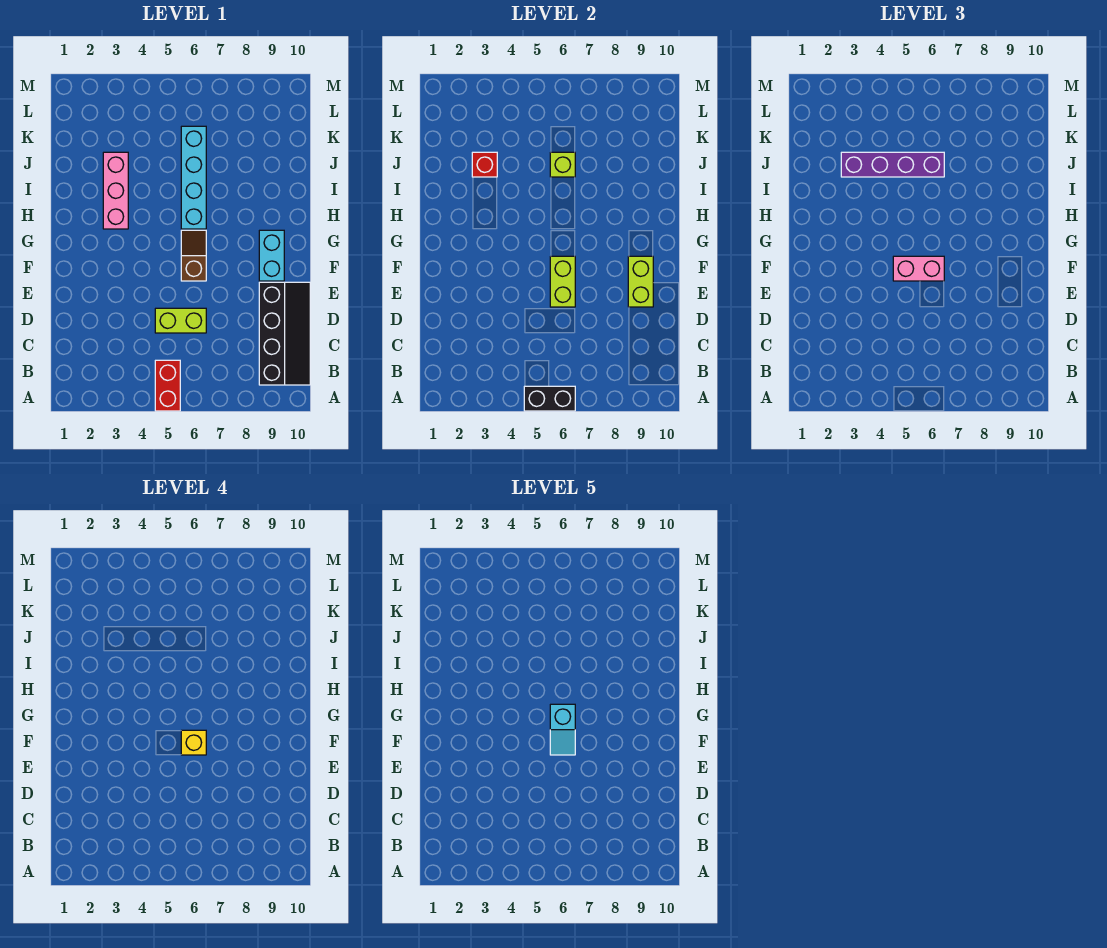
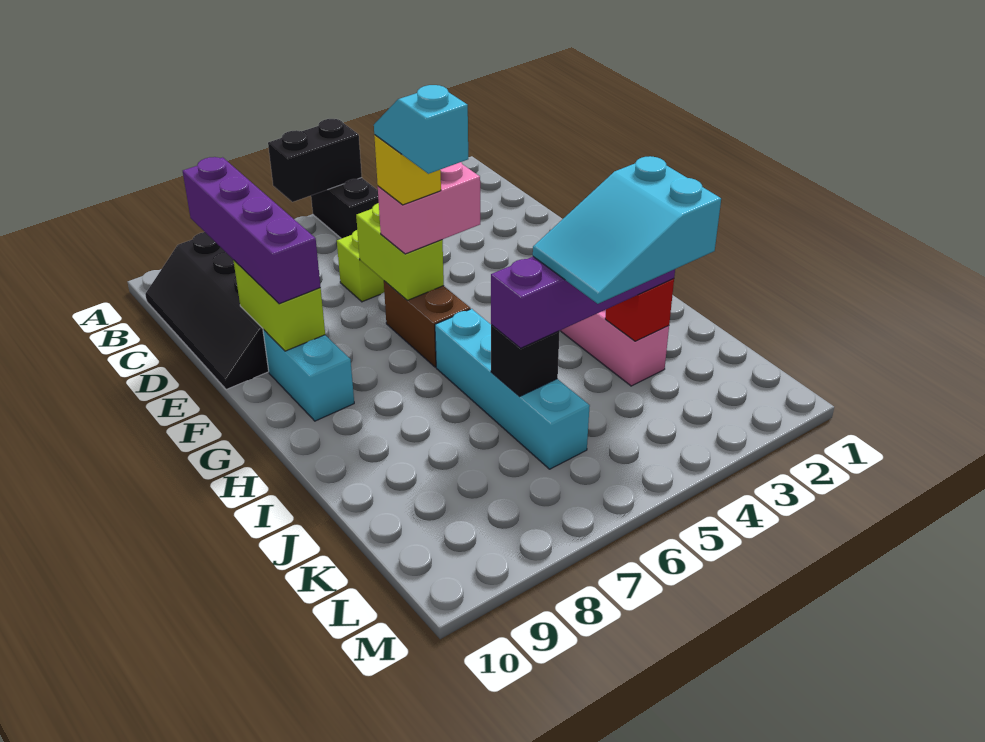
red brick A5:B5 level 1 -> black brick A5:B5 level 1
none -> purple brick C9:F9 level 3
brown slope F6:G6 level 1 top F -> brown brick F6:G6 level 1
none -> cyan slope J3:K5 level 4 top 3
lime brick J6 level 2 -> black brick J6 level 2

